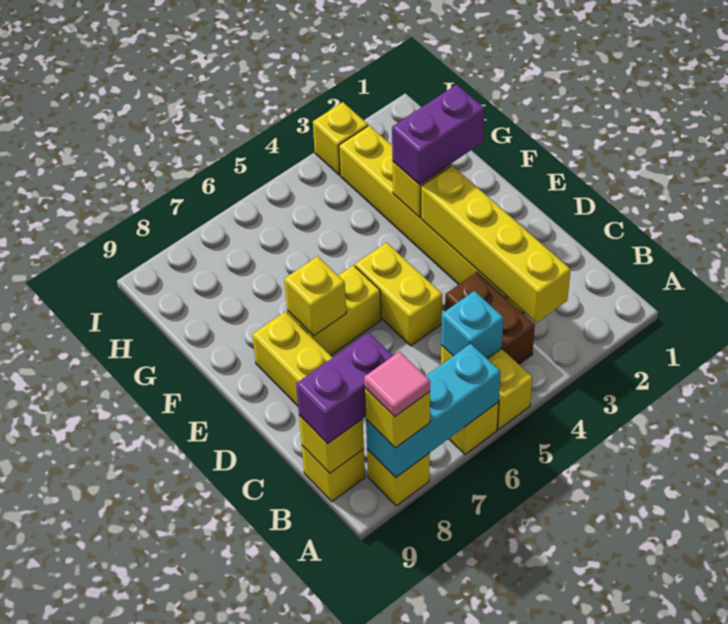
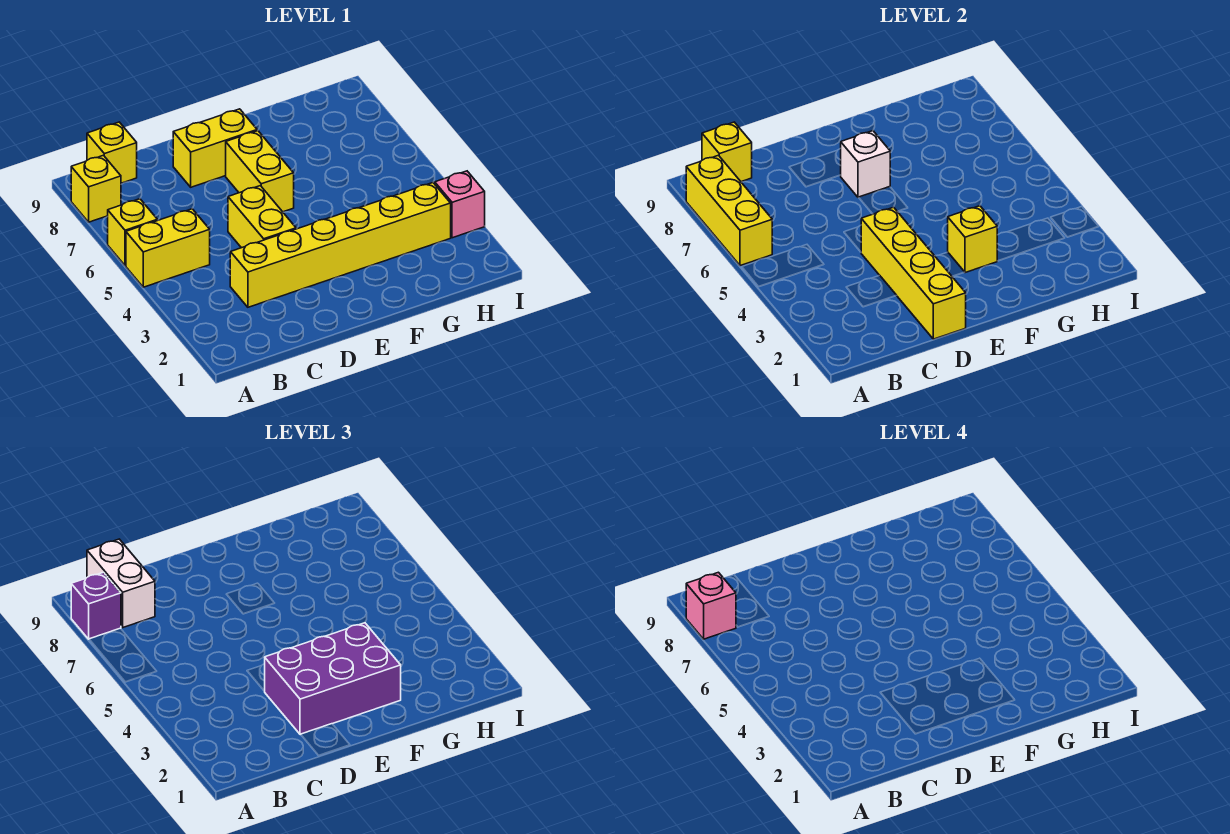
cyan brick A6:A8 level 2 -> yellow brick A6:A8 level 2
yellow brick A8 level 3 -> purple brick A8 level 3
pink tile A8 level 4 -> pink brick A8 level 4
yellow brick B3:E3 level 2 -> yellow brick D1:D4 level 2
brown brick B4:C4 level 1 -> none
cyan brick B5 level 2 -> none
purple brick B8:B9 level 3 -> white brick B8:B9 level 3
yellow brick D5:E5 level 1 -> yellow brick D4:D5 level 1
yellow brick E7 level 2 -> white brick E7 level 2
purple brick F2:F3 level 3 -> purple brick D2:F3 level 3
yellow brick I3 level 1 -> pink brick I3 level 1

